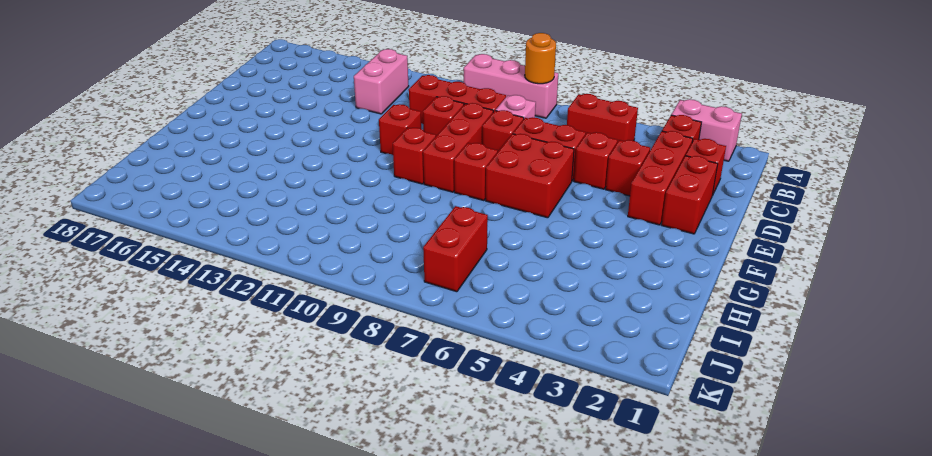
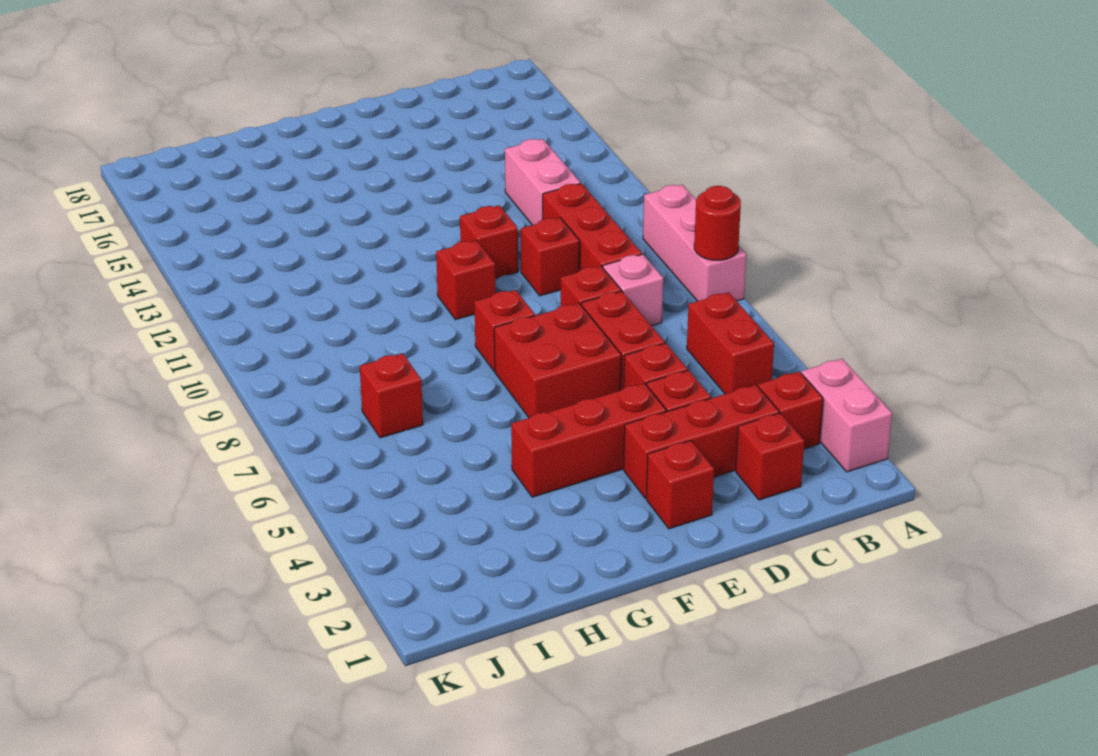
orange round brick A8 level 2 -> red round brick A8 level 2
pink brick B13:C13 level 1 -> pink brick C12:C13 level 1
red brick D2:E2 level 1 -> red brick E2 level 1
red brick D9:F9 level 1 -> red brick E4:G4 level 1
red brick I7:J7 level 1 -> red brick I7 level 1

